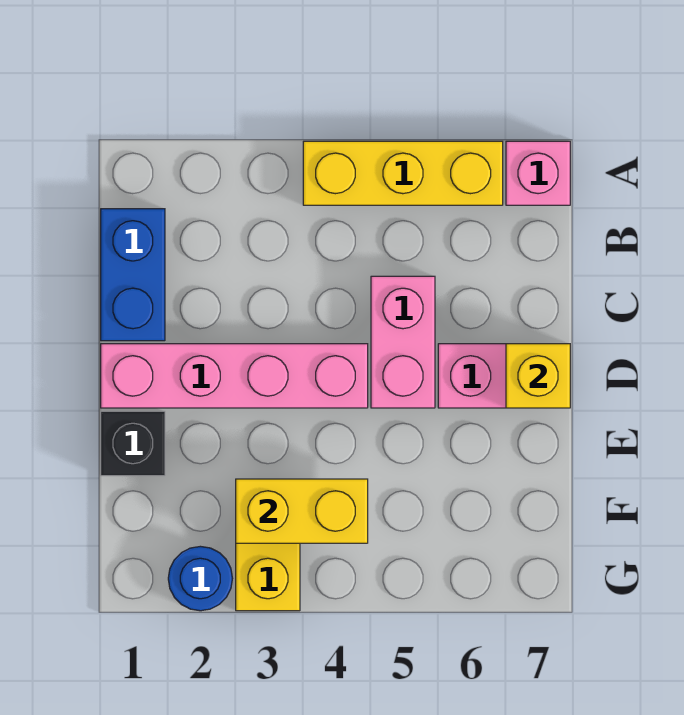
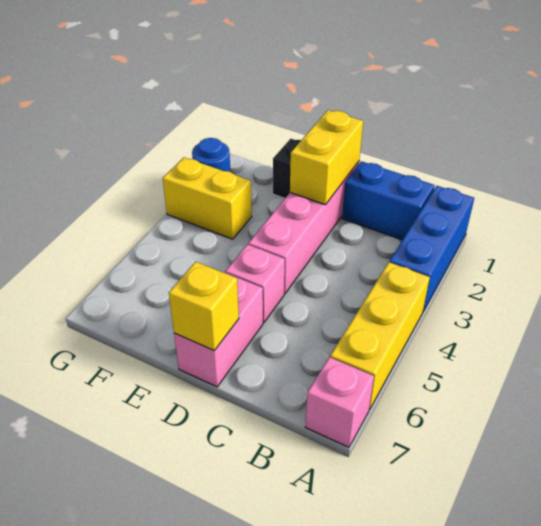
none -> blue brick A1:A3 level 1
pink brick C5:D5 level 1 -> pink brick D5 level 1
yellow brick F3:F4 level 2 -> yellow brick D1:D2 level 2

